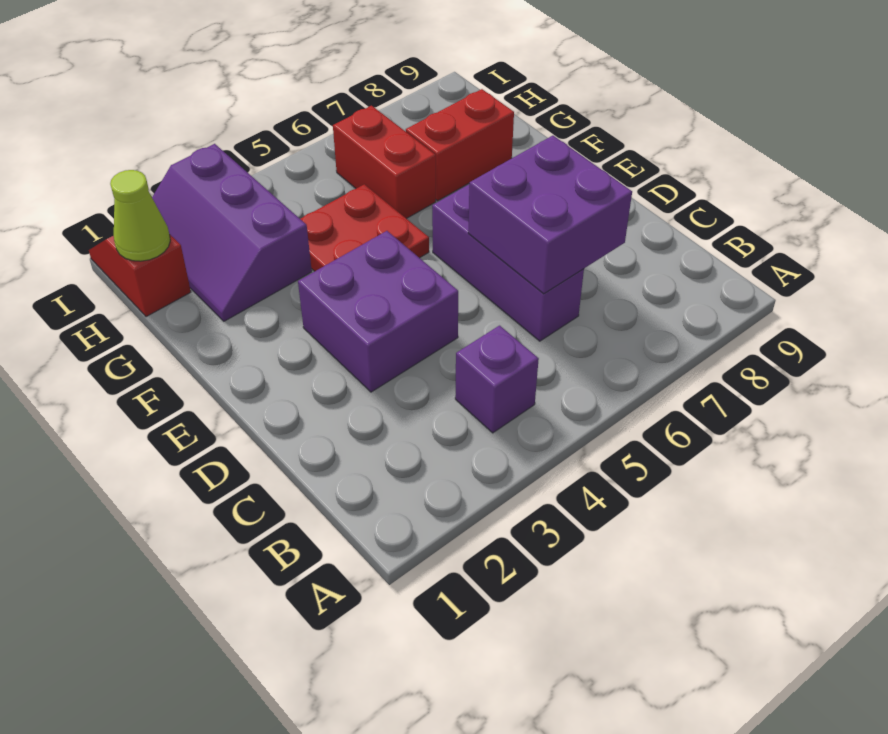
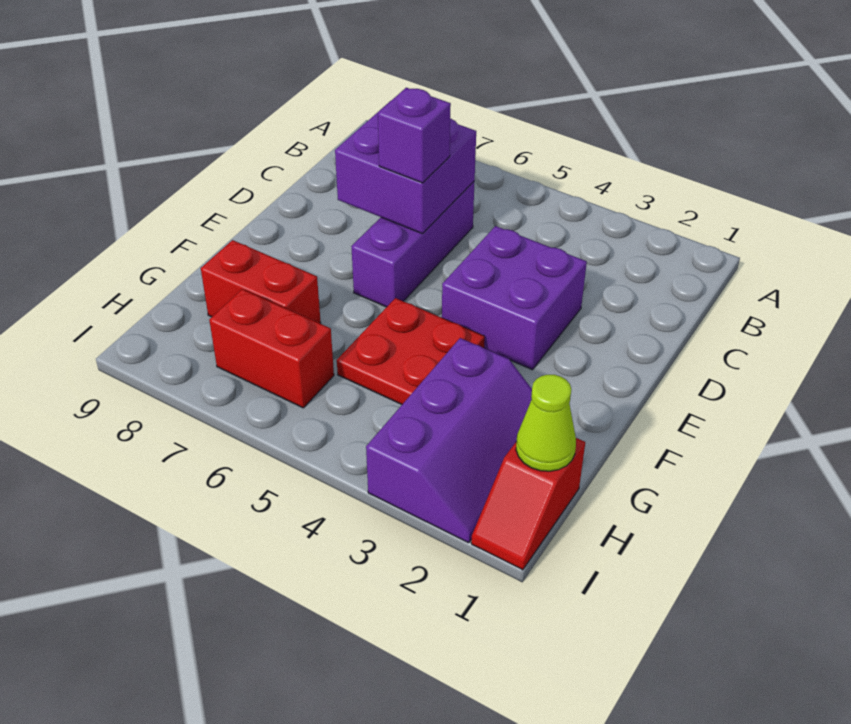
purple brick B4 level 1 -> purple brick D6 level 3
red brick G6:H6 level 1 -> red brick H6:H7 level 1

